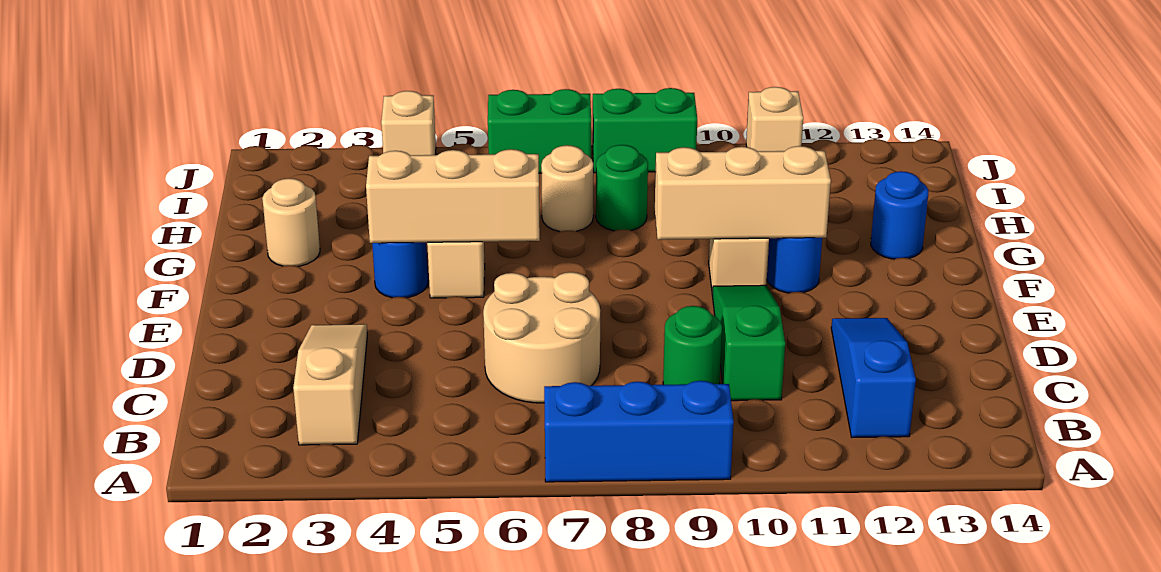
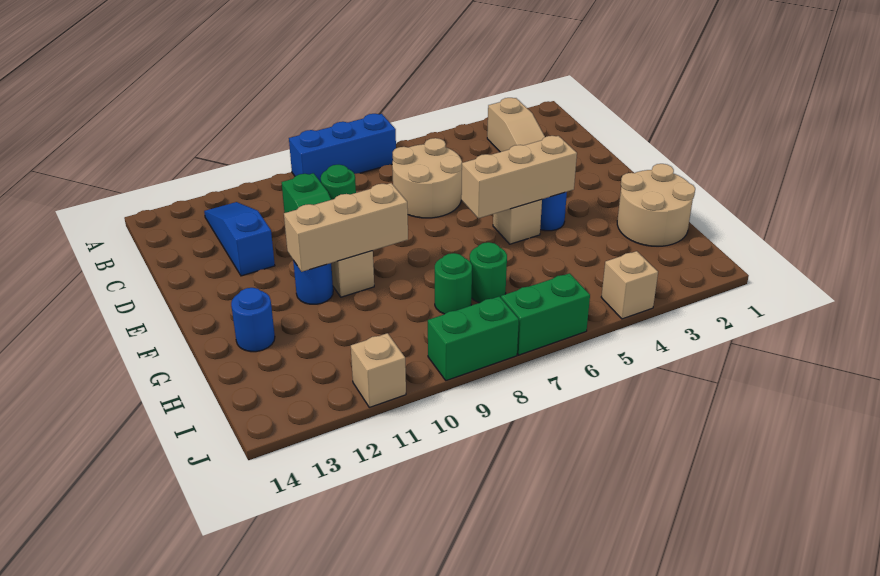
blue slope B12:D12 level 1 top B -> blue slope B12:D12 level 1 top D
tan round brick G2 level 1 -> tan round brick G1:H2 level 1
tan round brick H7 level 1 -> green round brick H7 level 1

